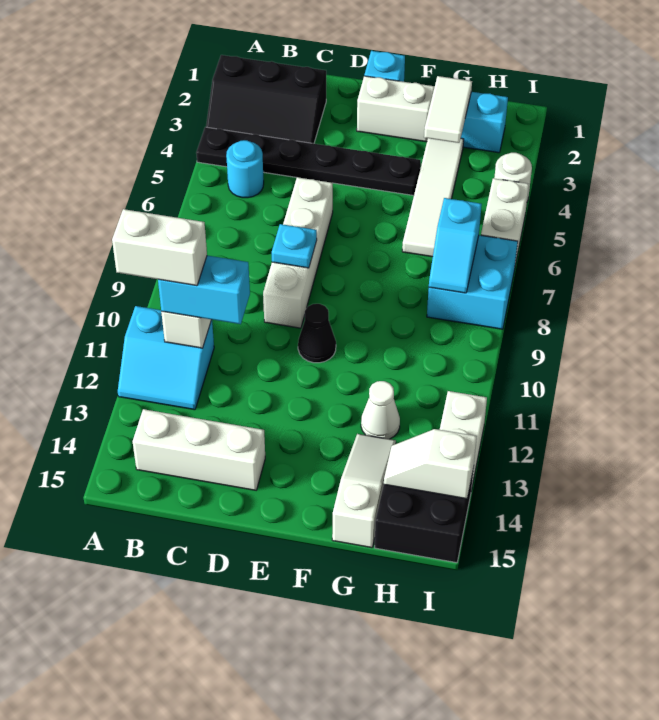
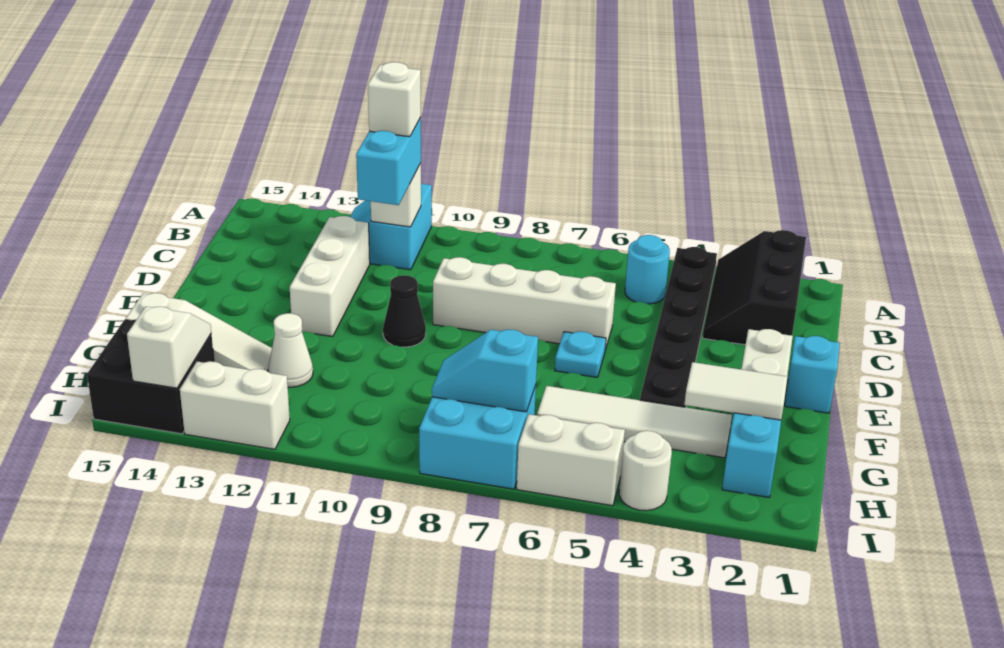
white brick A11:B11 level 4 -> white brick B11 level 4
white brick B14:D14 level 1 -> white brick C12:E12 level 1
cyan plate D8 level 2 -> cyan plate E6 level 1

